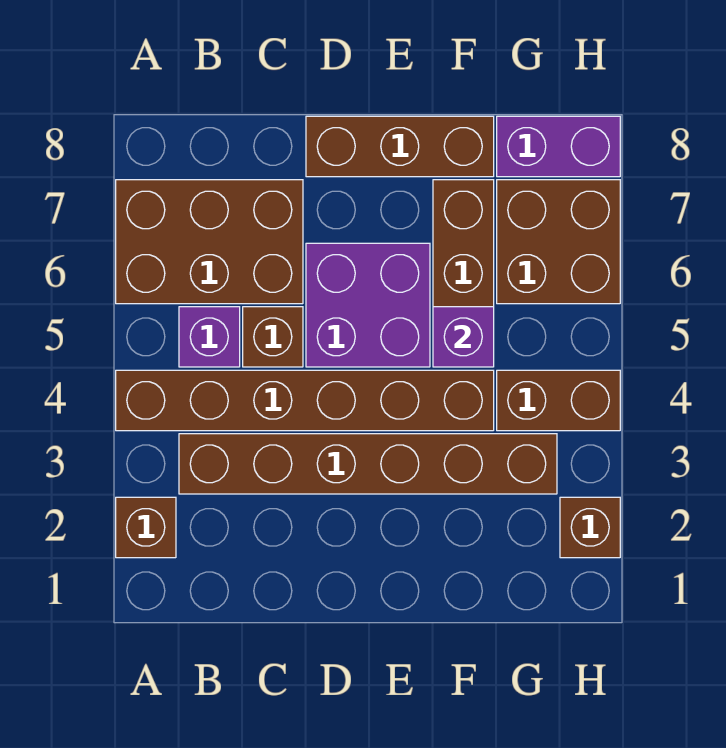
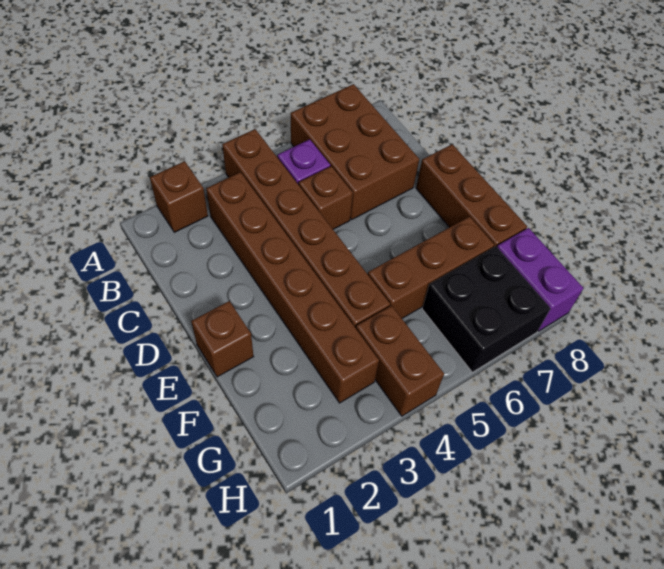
purple brick D5:E6 level 1 -> none
purple brick F5 level 2 -> none
brown brick G6:H7 level 1 -> black brick G6:H7 level 1
brown brick H2 level 1 -> brown brick E1 level 1

